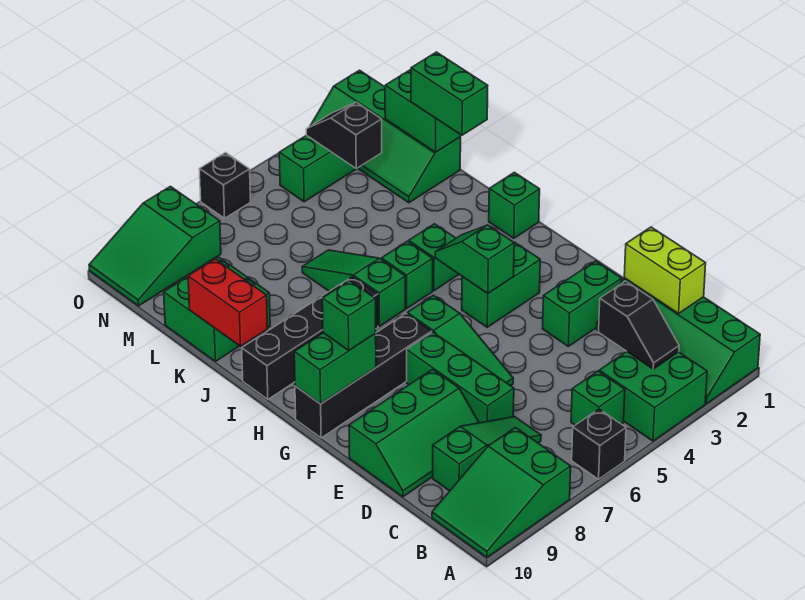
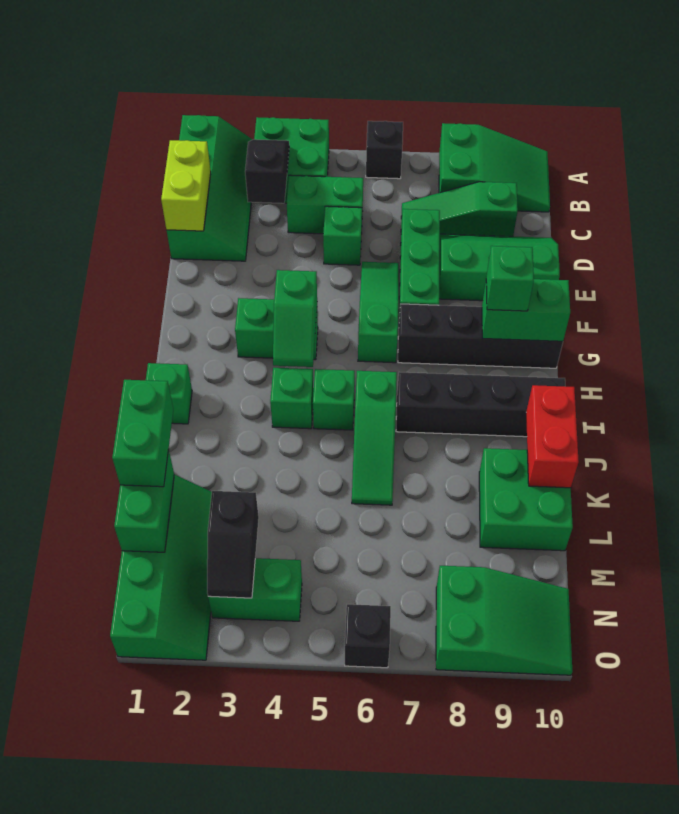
green brick B5 level 1 -> green brick D5 level 1
green brick E2:E3 level 1 -> green brick C4:C5 level 1

